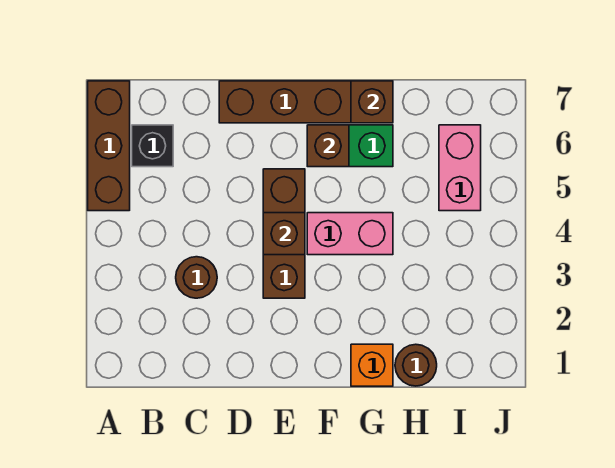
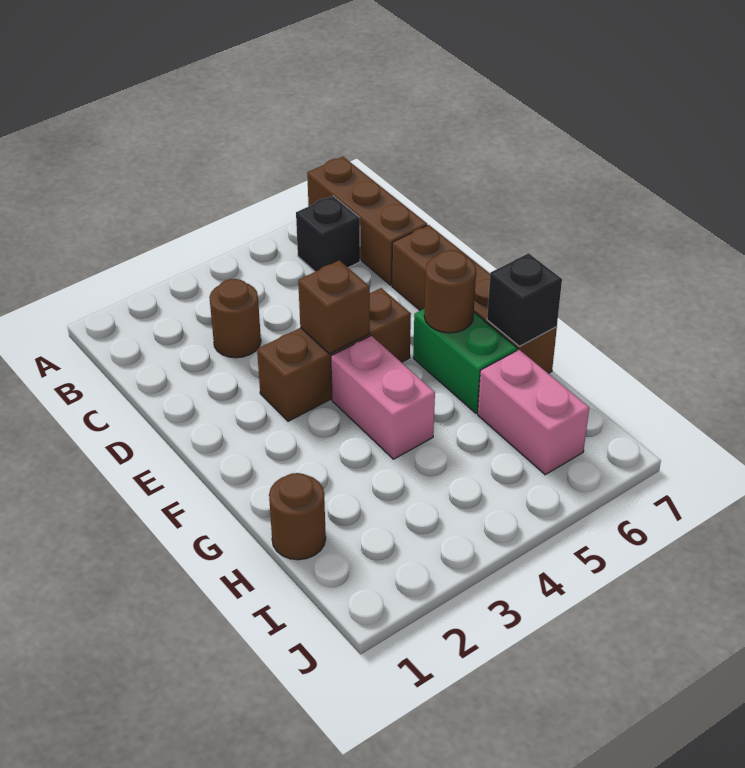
brown brick A5:A7 level 1 -> brown brick A7:C7 level 1
brown brick F6 level 2 -> brown round brick F6 level 2
orange brick G1 level 1 -> none
brown brick G7 level 2 -> black brick G7 level 2
pink brick I5:I6 level 1 -> pink brick H6:I6 level 1

